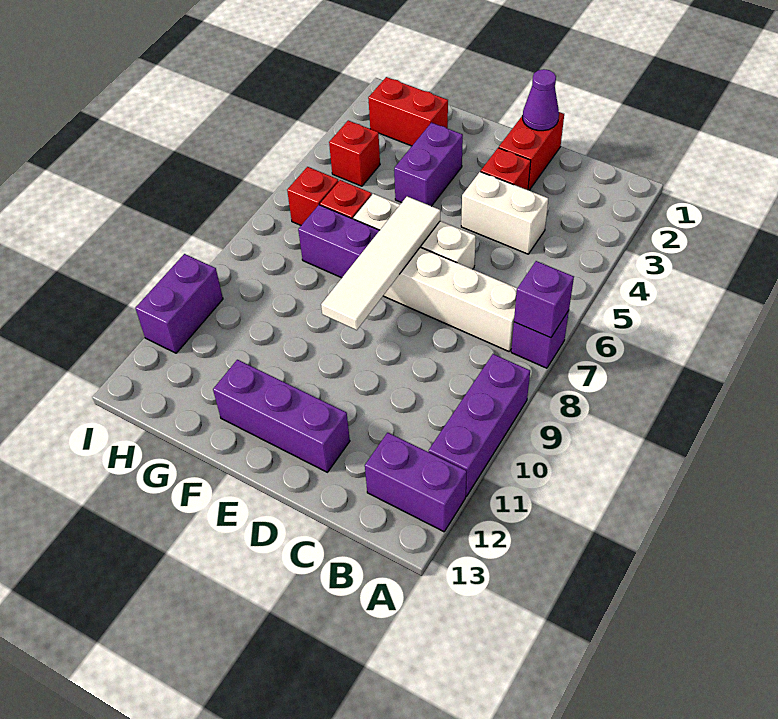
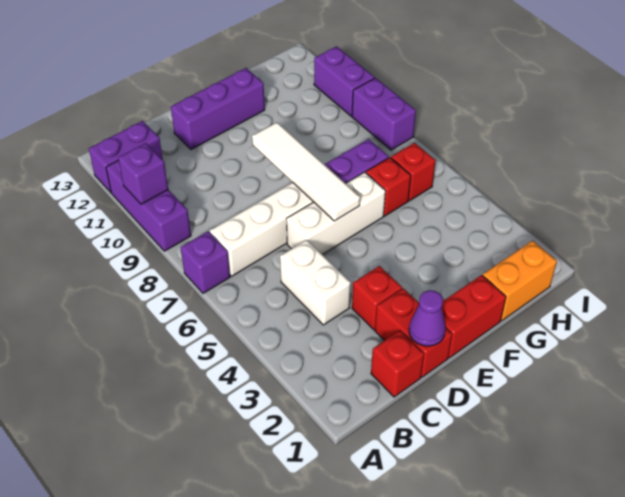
purple brick A7 level 2 -> purple brick A10 level 2
white brick C4:D4 level 1 -> white brick C4:C5 level 1
purple brick F3:F4 level 1 -> purple brick I8:I9 level 1
none -> orange brick G1:H1 level 1
red brick G2:H2 level 1 -> red brick E1:F1 level 1
red brick H4 level 1 -> red brick C1 level 1

